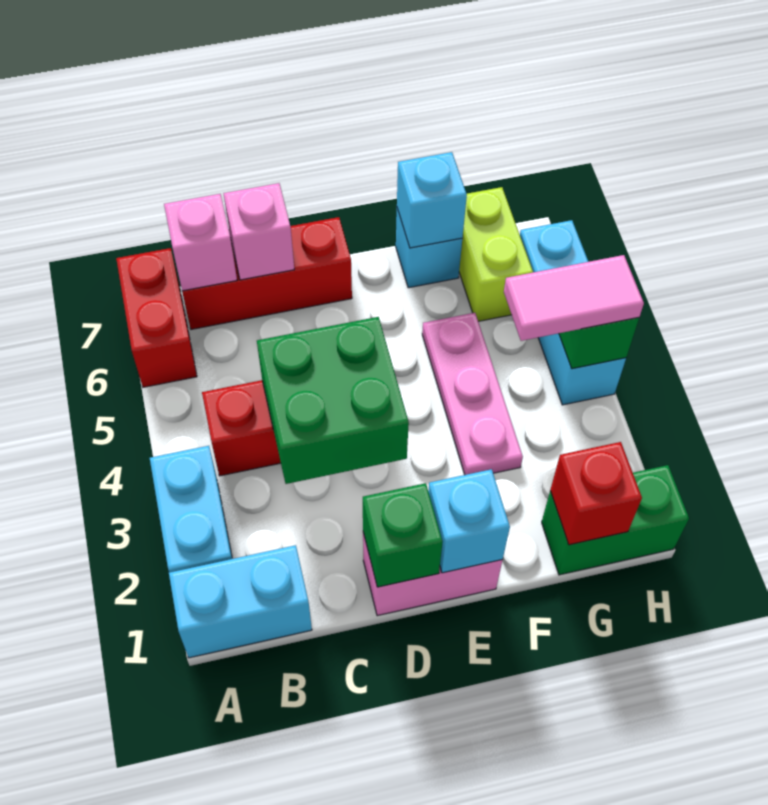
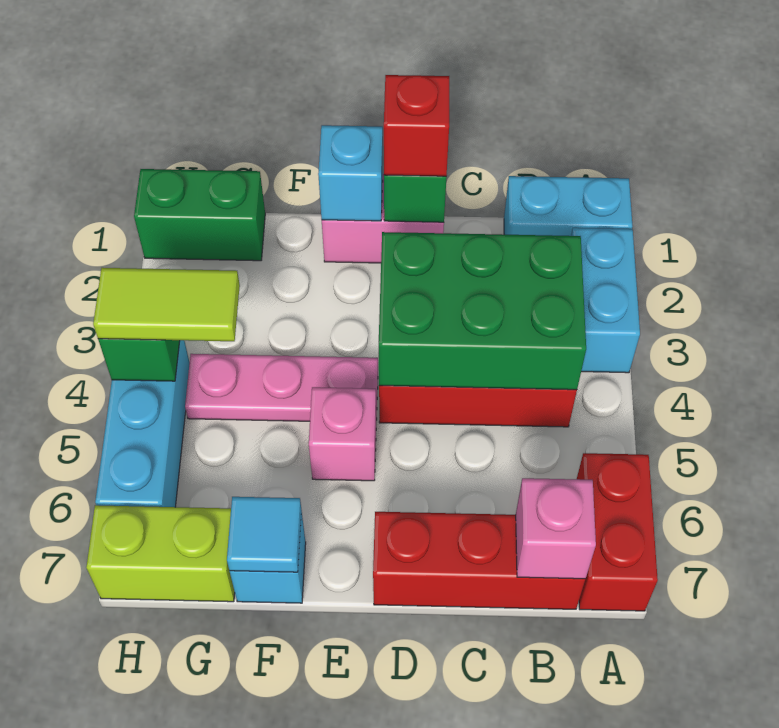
green brick C3:D4 level 2 -> green brick B3:D4 level 2
pink brick C7 level 2 -> pink brick E5 level 1
pink plate F3:F5 level 1 -> pink plate E4:G4 level 1
cyan brick F7 level 2 -> cyan tile F7 level 2
red brick G1 level 2 -> red brick D1 level 3
pink tile G4:H4 level 3 -> lime tile G4:H4 level 3
lime brick G6:G7 level 1 -> lime brick G7:H7 level 1

